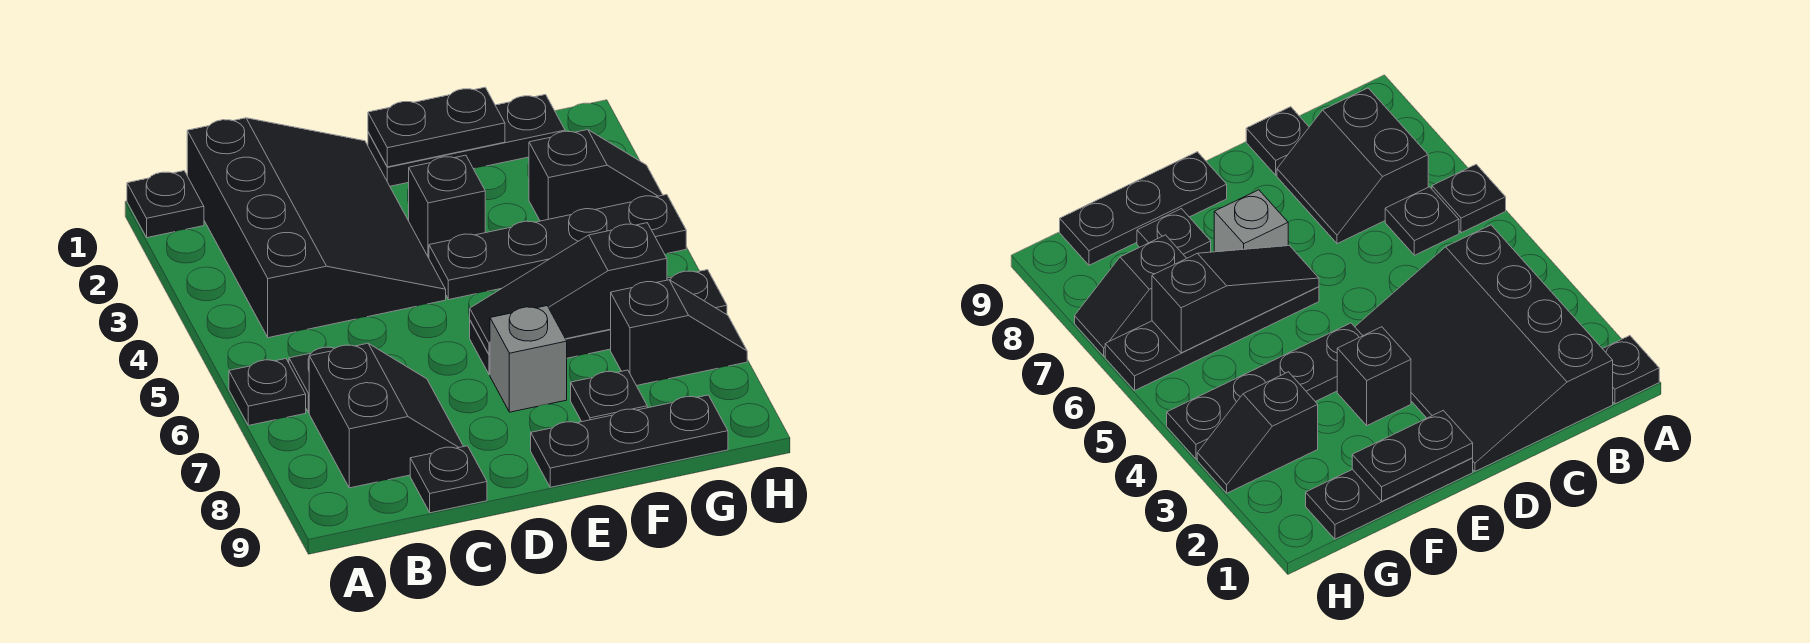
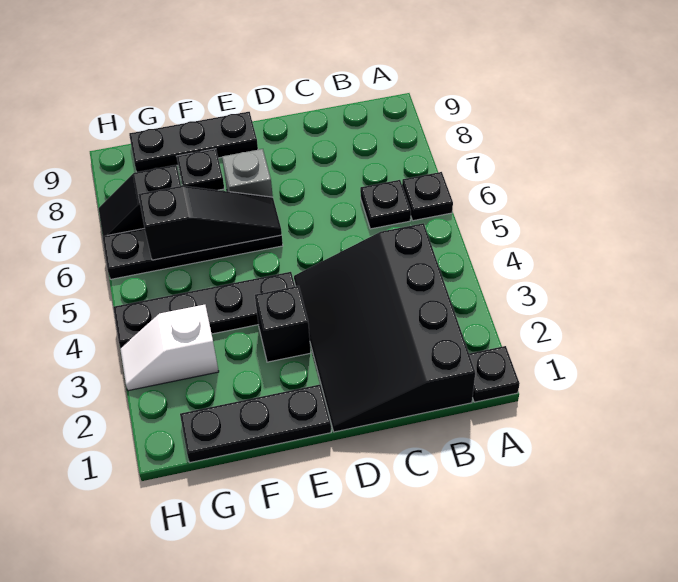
black slope B7:C8 level 1 top B -> none
black plate C9 level 1 -> none
black plate E1:F1 level 2 -> none
black slope G3:H3 level 1 top G -> white slope G3:H3 level 1 top G

